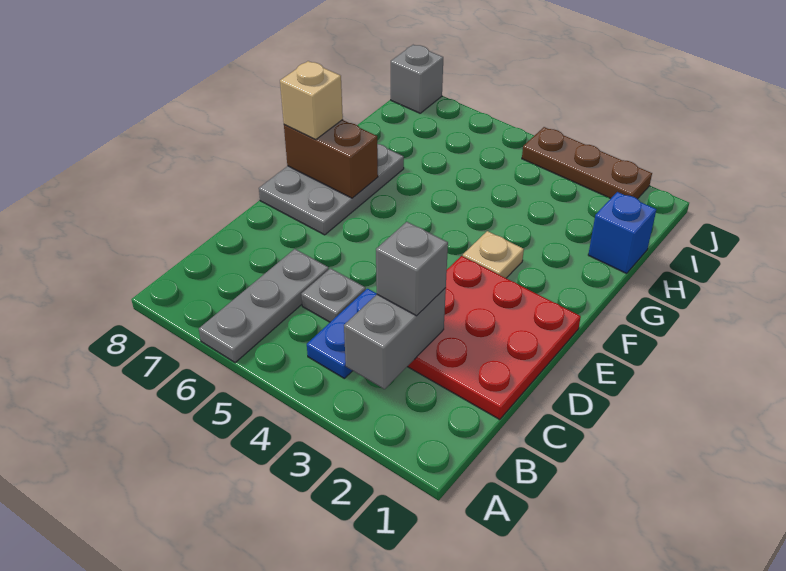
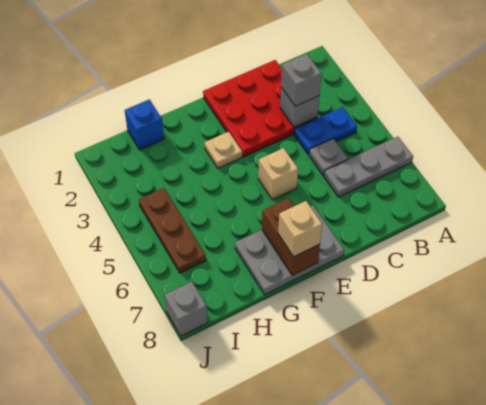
grey brick B3:C3 level 2 -> grey brick C3 level 2
none -> tan brick E5 level 1
brown plate J2:J4 level 1 -> brown plate I4:I6 level 1

